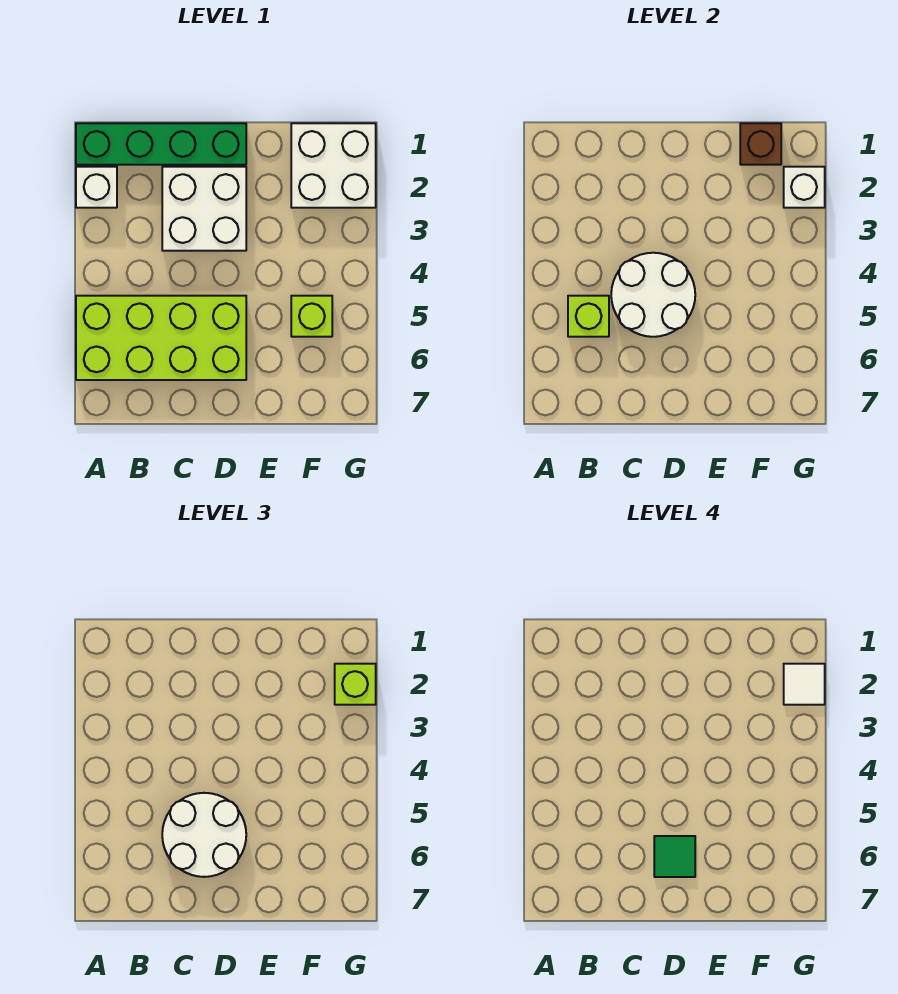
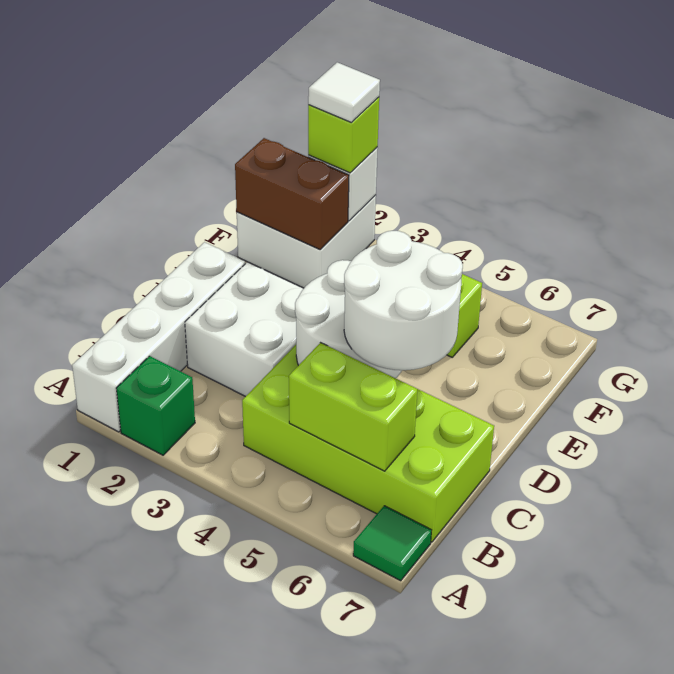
green brick A1:D1 level 1 -> white brick A1:D1 level 1
white brick A2 level 1 -> green brick A2 level 1
lime brick A5:D6 level 1 -> lime brick B4:C7 level 1
lime brick B5 level 2 -> lime brick B5:B6 level 2
green tile D6 level 4 -> green tile A7 level 1
brown brick F1 level 2 -> brown brick F1:F2 level 2

